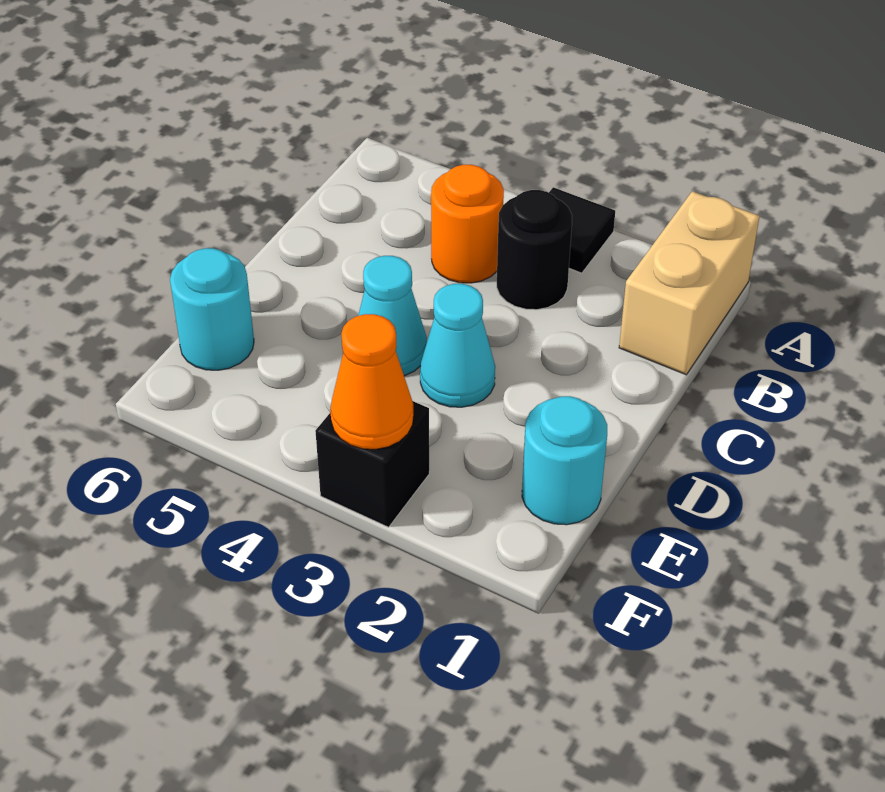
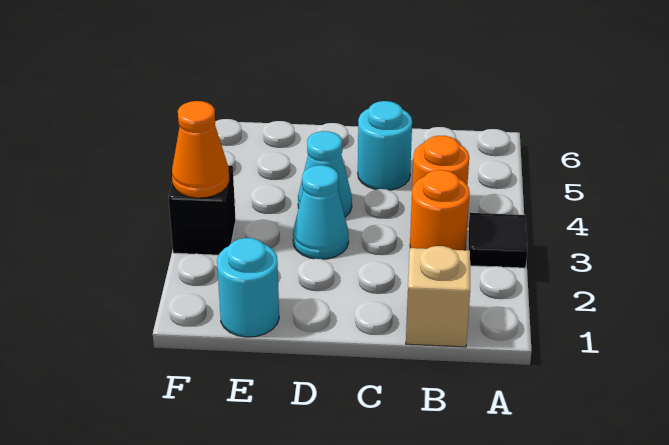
tan brick A1:B1 level 1 -> tan brick B1 level 1
black round brick B3 level 1 -> orange round brick B3 level 1
cyan round brick E6 level 1 -> cyan round brick C5 level 1

